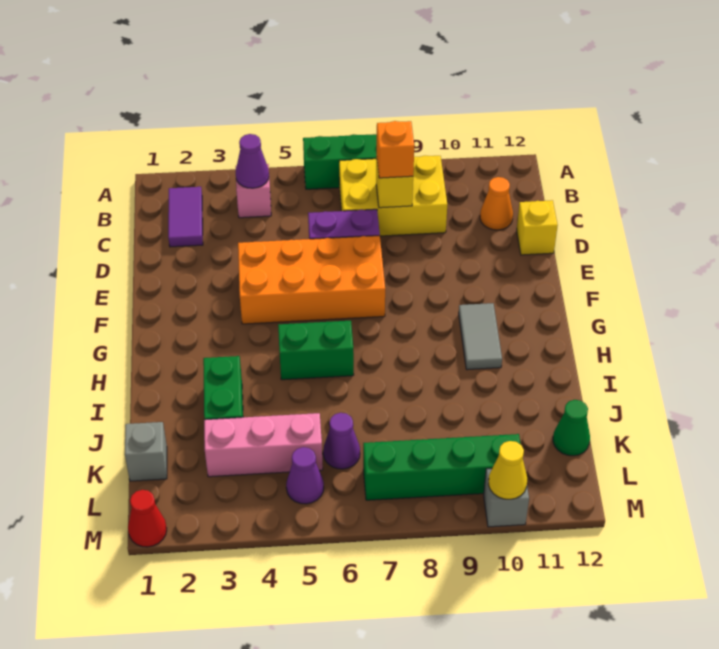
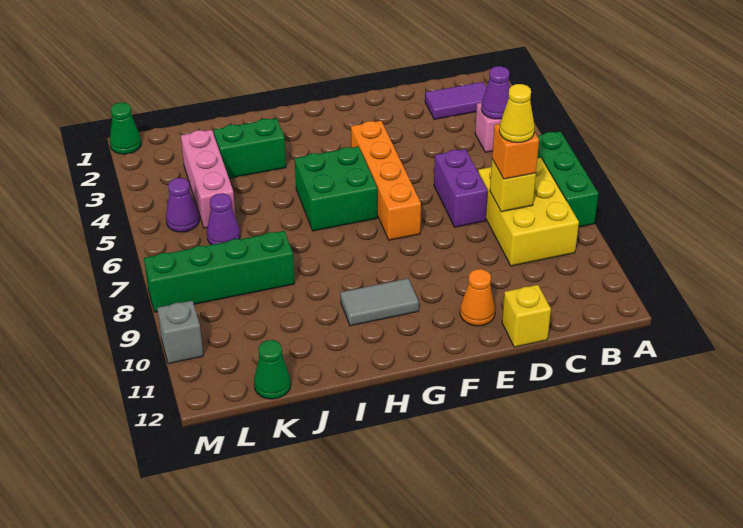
orange cone C11 level 1 -> orange cone E11 level 1
orange brick E4:F7 level 1 -> orange brick F4:F7 level 1
green brick H5:H6 level 1 -> green brick G5:H6 level 1
grey brick K1 level 1 -> none
green brick L7:L10 level 1 -> green brick J8:M8 level 1
red cone M1 level 1 -> green cone M1 level 1
yellow cone M10 level 2 -> yellow cone C8 level 4

